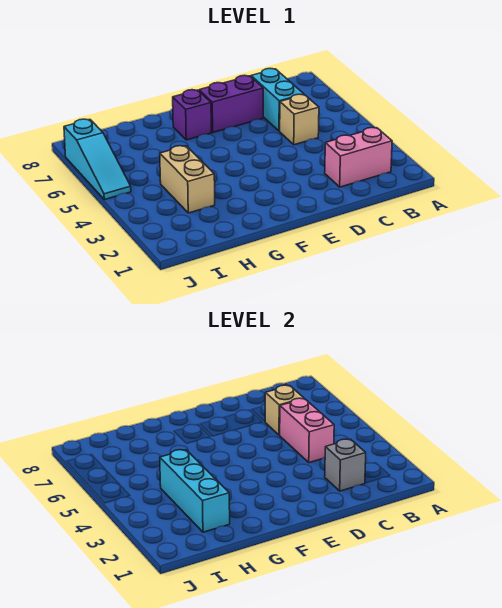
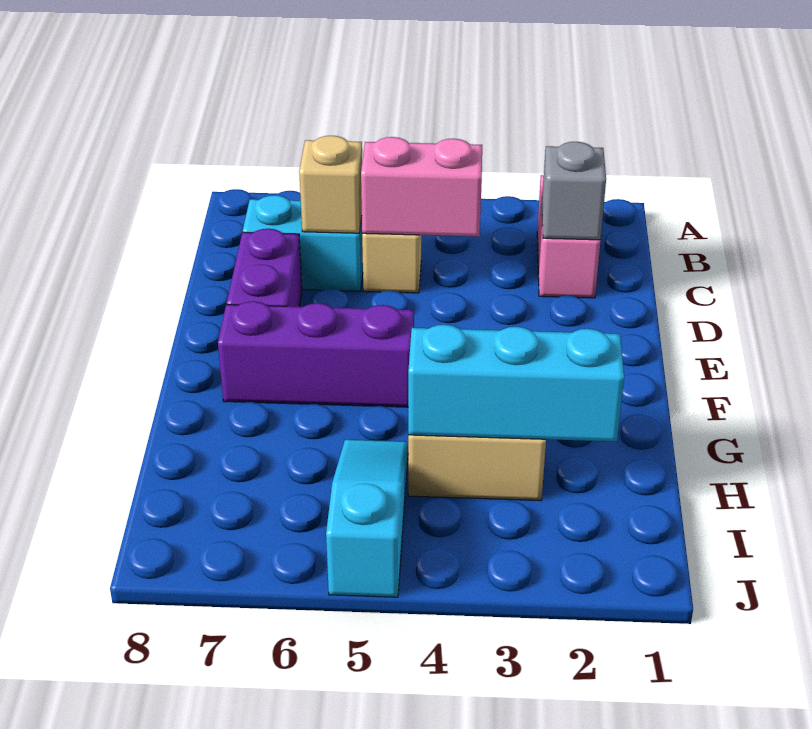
purple brick F7 level 1 -> purple brick F5:F7 level 1
cyan slope J5:J7 level 1 top 7 -> cyan slope H5:J5 level 1 top J

